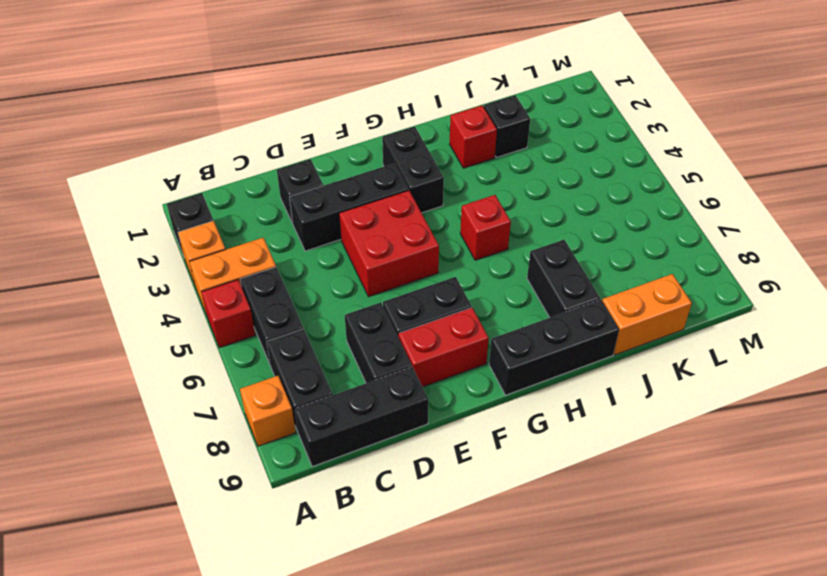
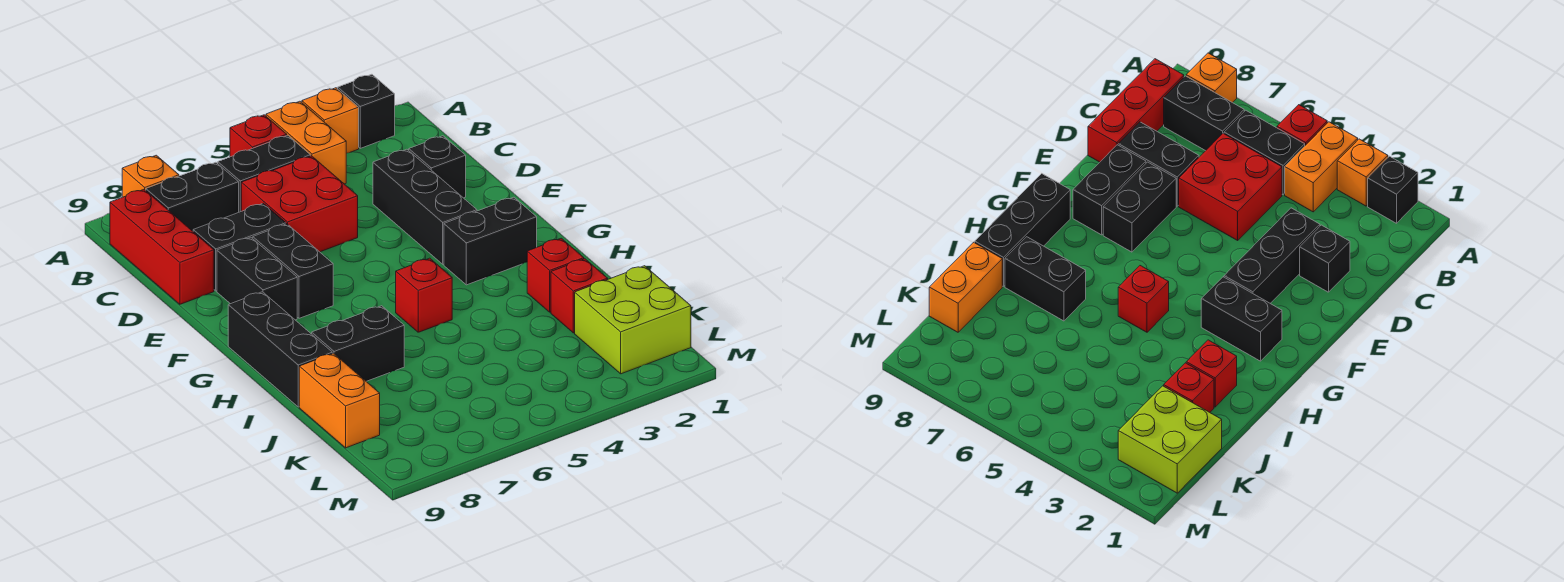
black brick B9:D9 level 1 -> red brick B9:D9 level 1
red brick E4:F5 level 1 -> red brick C5:D6 level 1
red brick E8:F8 level 1 -> black brick E8:F8 level 1
black brick J2 level 1 -> red brick J2 level 1
none -> lime brick K1:L2 level 1

